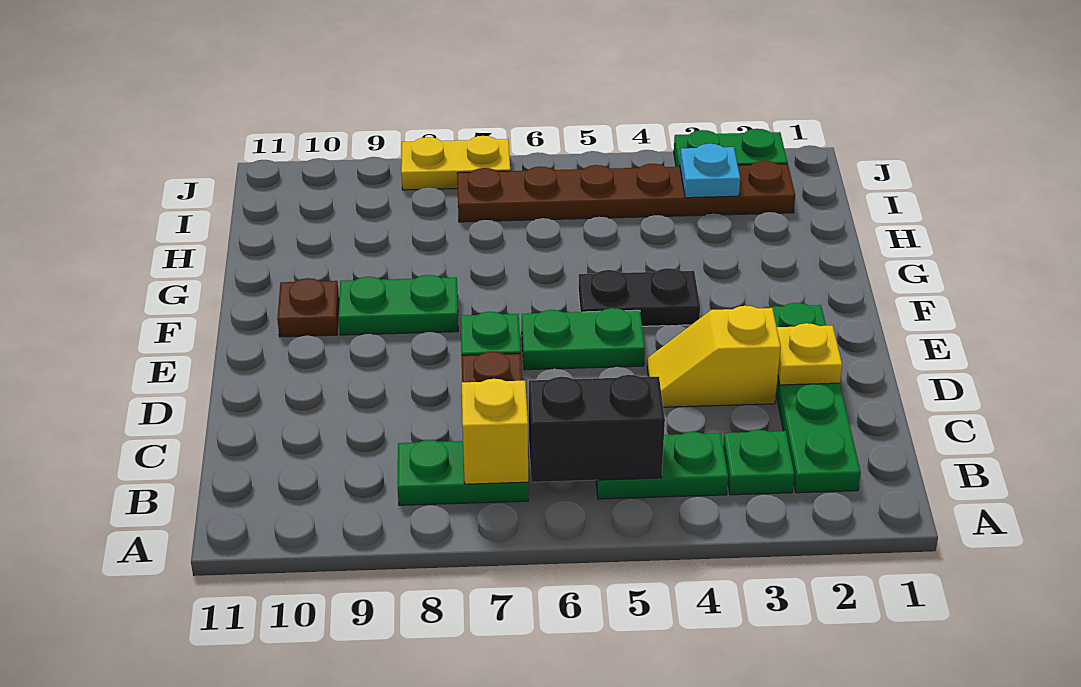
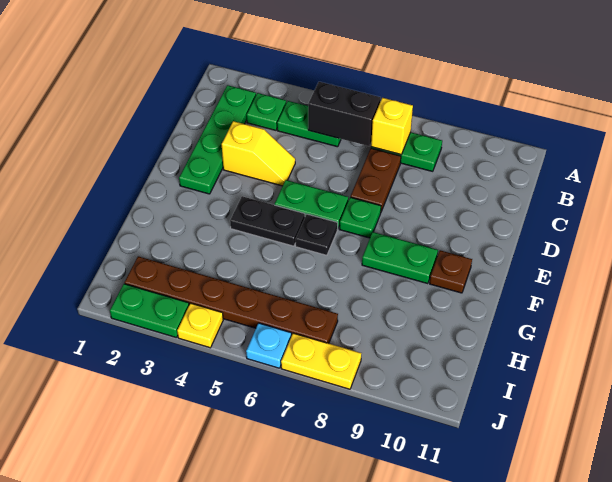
yellow plate D2 level 2 -> yellow plate J4 level 1
none -> black plate F6 level 1
cyan plate I3 level 2 -> cyan plate J6 level 1

